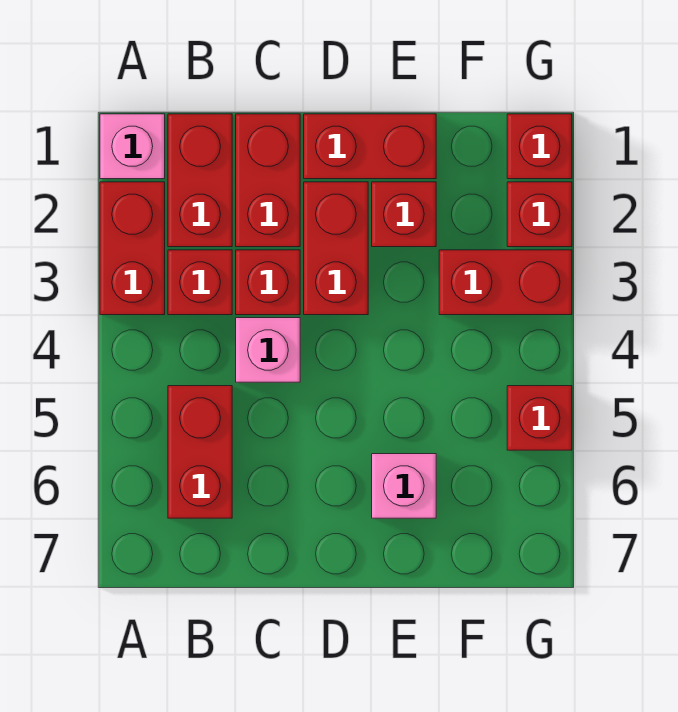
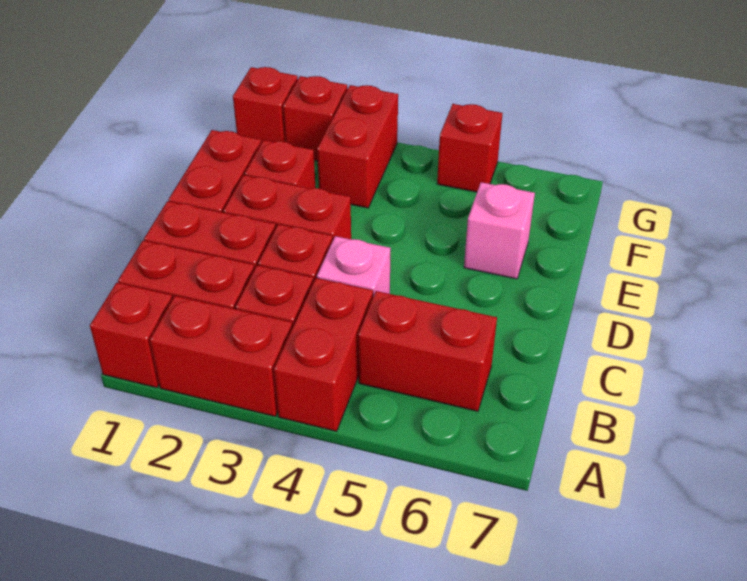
pink brick A1 level 1 -> red brick A1 level 1
none -> red brick A4:B4 level 1

